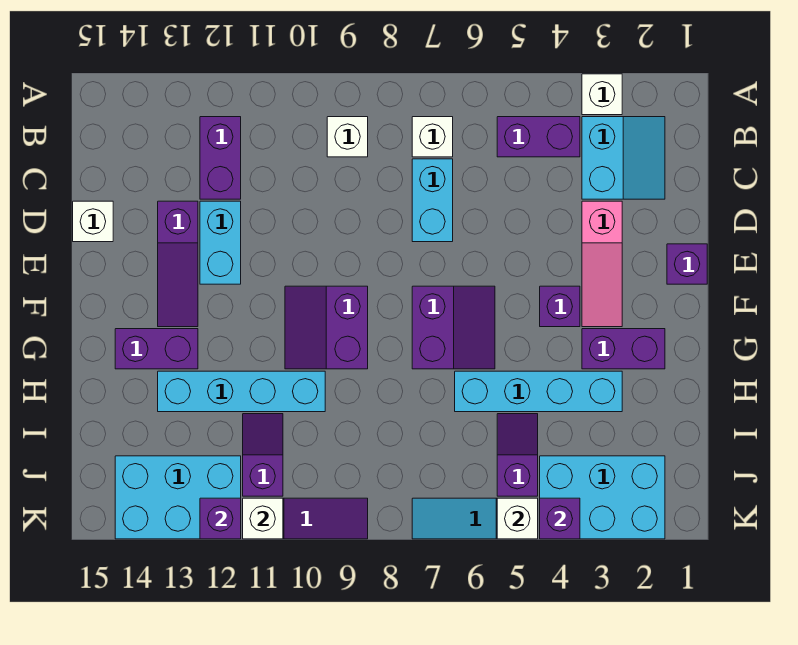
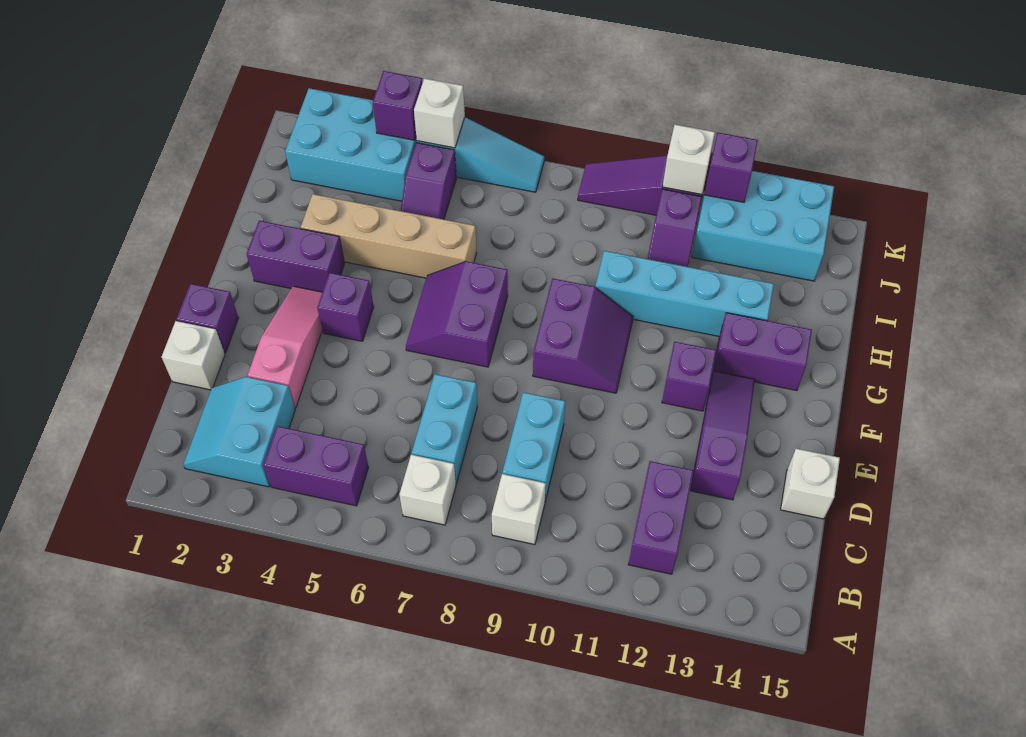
white brick A3 level 1 -> white brick D1 level 1
cyan brick D12:E12 level 1 -> cyan brick C9:D9 level 1
none -> purple brick F12 level 1
cyan brick H3:H6 level 1 -> tan brick H3:H6 level 1

